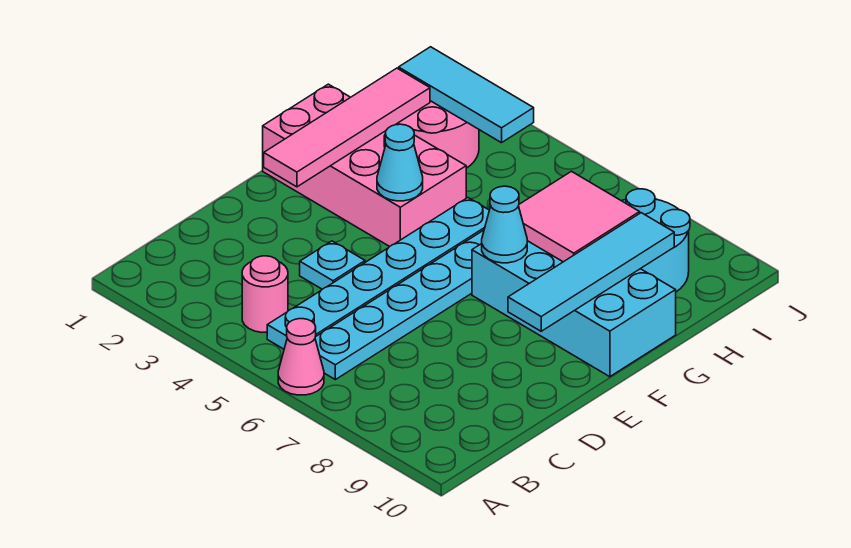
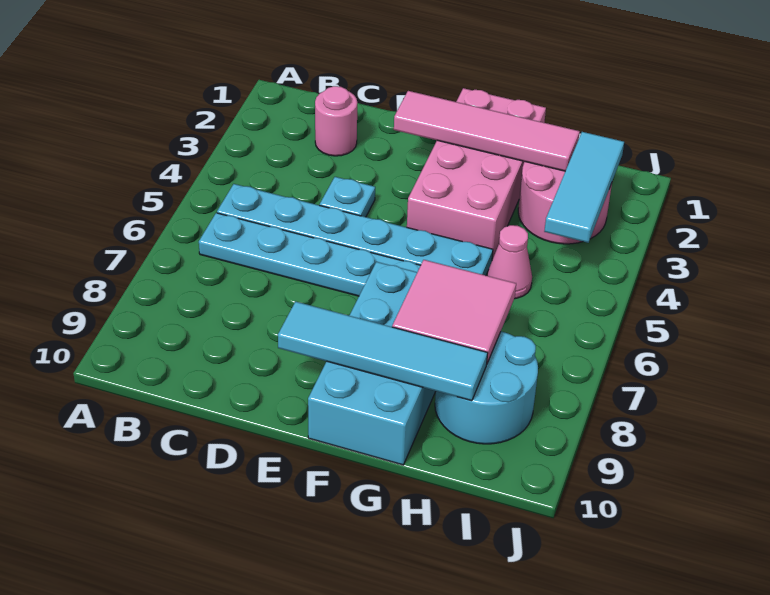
pink cone A6 level 1 -> pink cone H5 level 1
pink round brick B4 level 1 -> pink round brick C2 level 1
cyan cone F4 level 2 -> none
cyan cone F7 level 2 -> none

